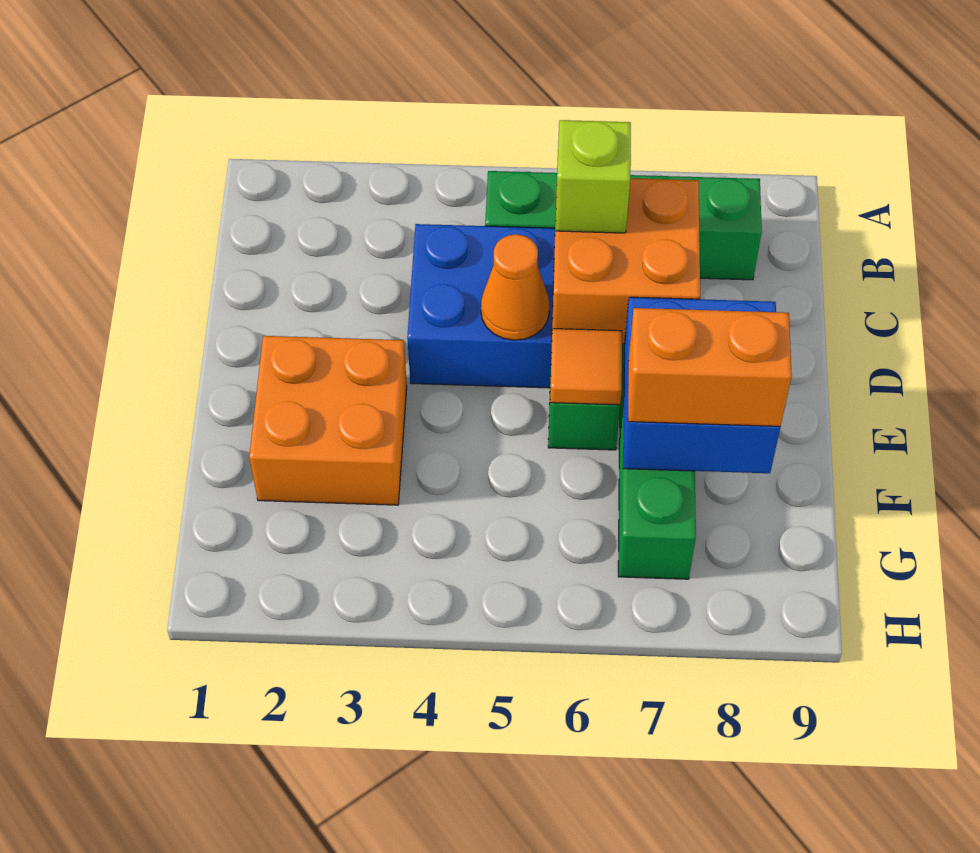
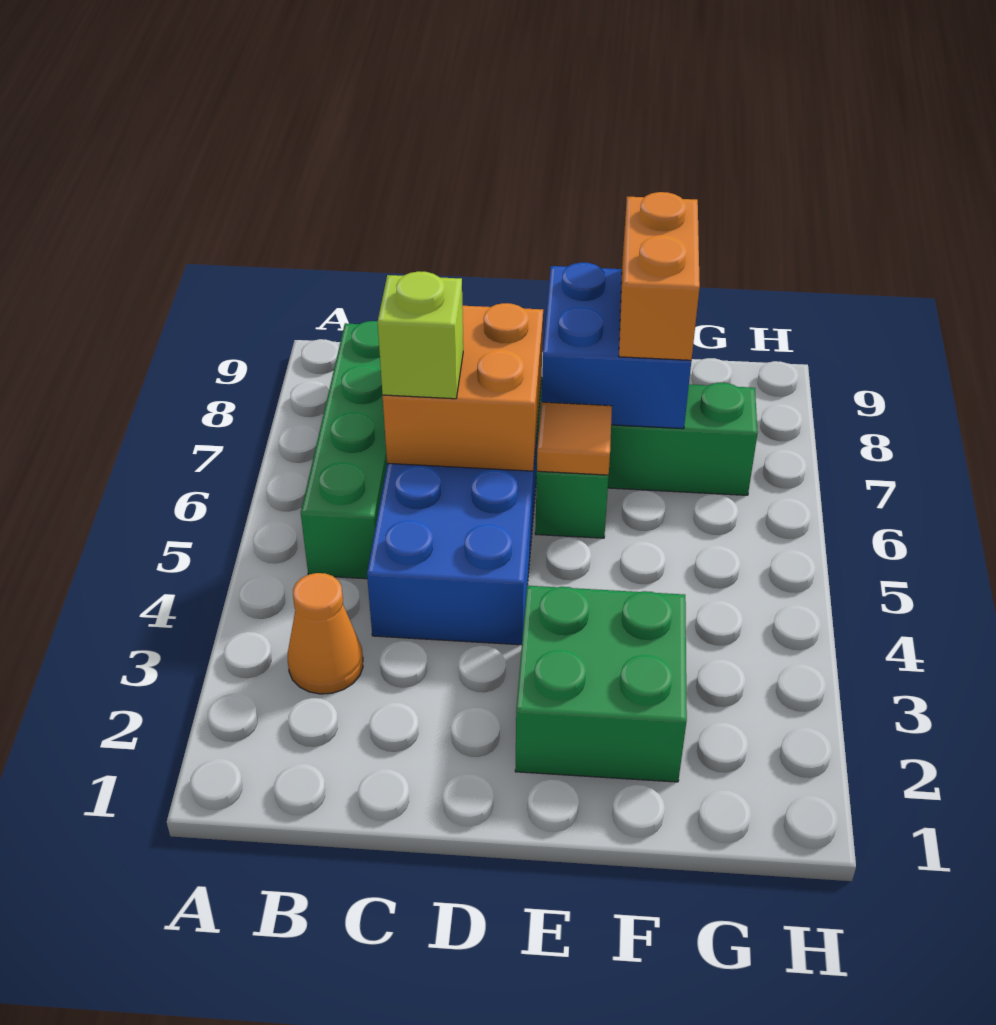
orange cone D5 level 2 -> orange cone B3 level 1
orange brick E2:F3 level 1 -> green brick E2:F3 level 1

